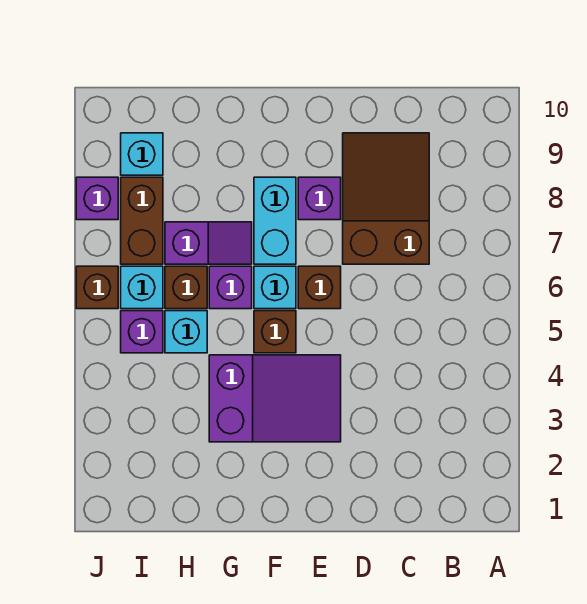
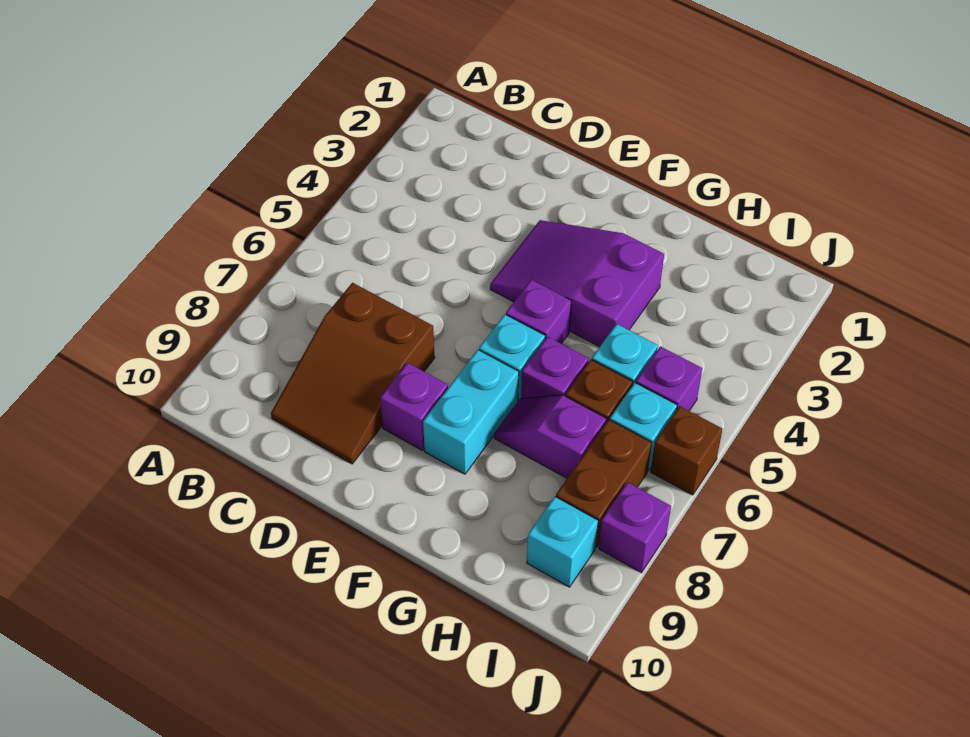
brown brick E6 level 1 -> none
brown brick F5 level 1 -> purple brick F5 level 1

